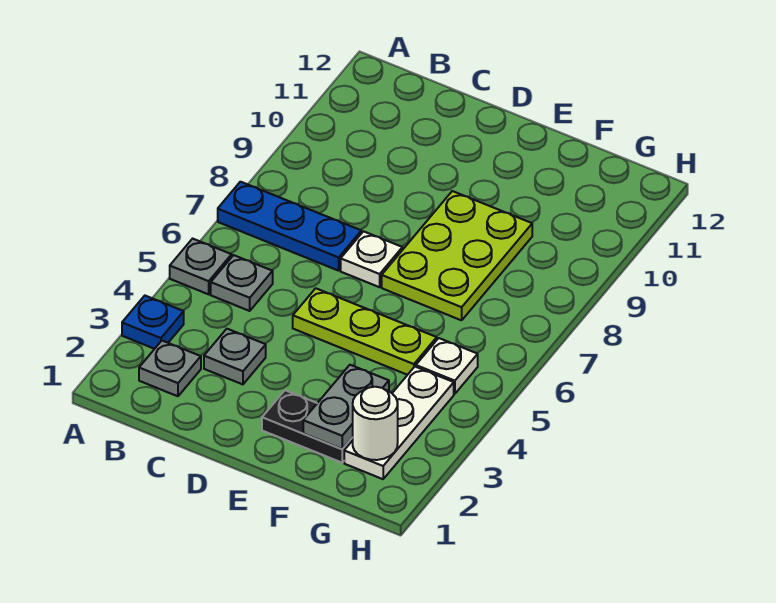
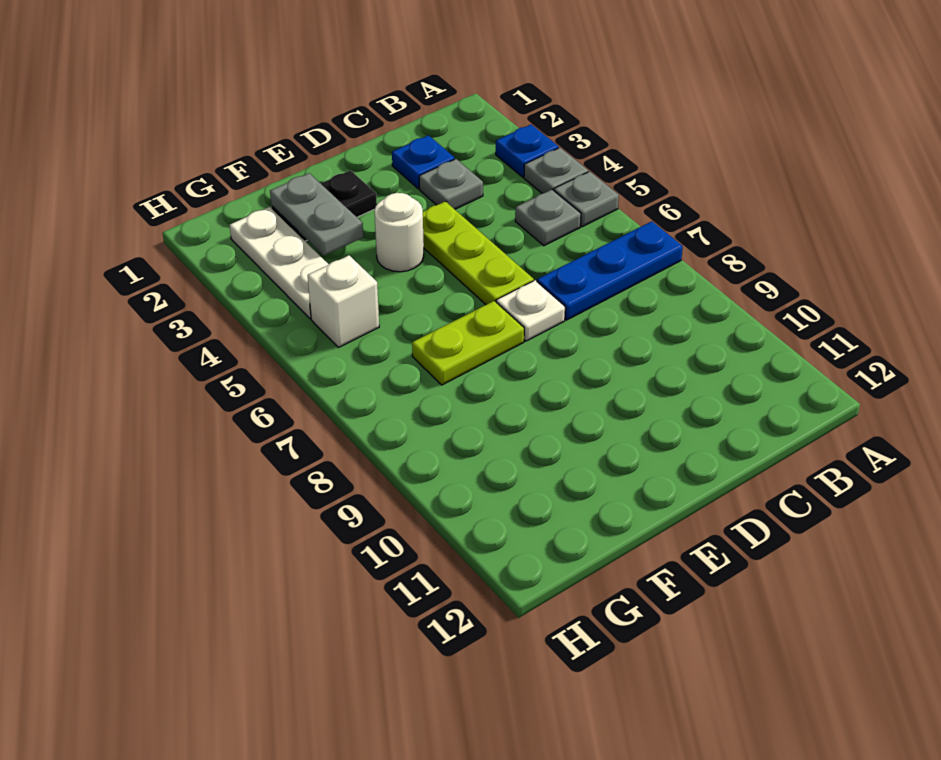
grey plate B2 level 1 -> grey plate A4 level 1
none -> blue plate C2 level 1
lime plate D5:F5 level 1 -> lime plate D4:D6 level 1
lime plate E7:F9 level 1 -> lime plate E7:F7 level 1
white round brick G2 level 2 -> white round brick E4 level 1
white plate G5 level 1 -> white brick G5 level 1

